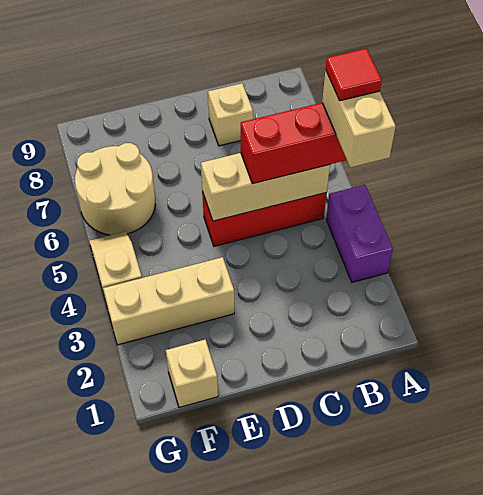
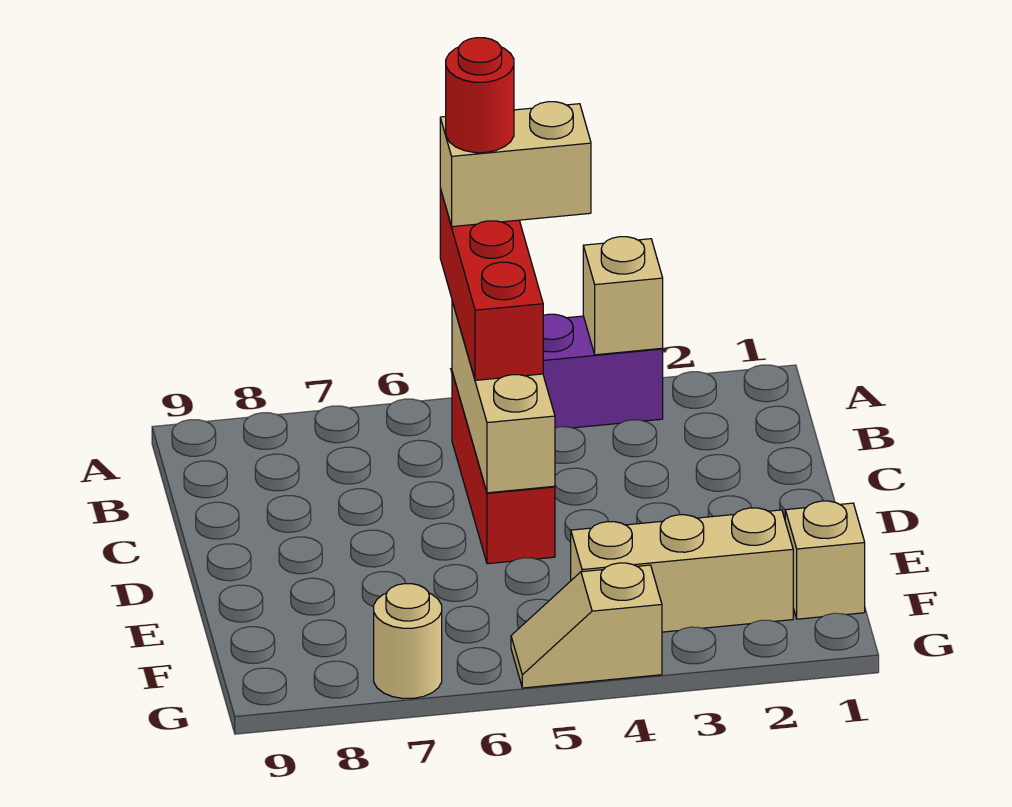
red tile A5 level 5 -> red round brick A5 level 5
tan brick C8 level 1 -> tan brick A3 level 2
tan brick E3:G3 level 1 -> tan brick F2:F4 level 1
tan round brick F6:G7 level 1 -> tan round brick G7 level 1

